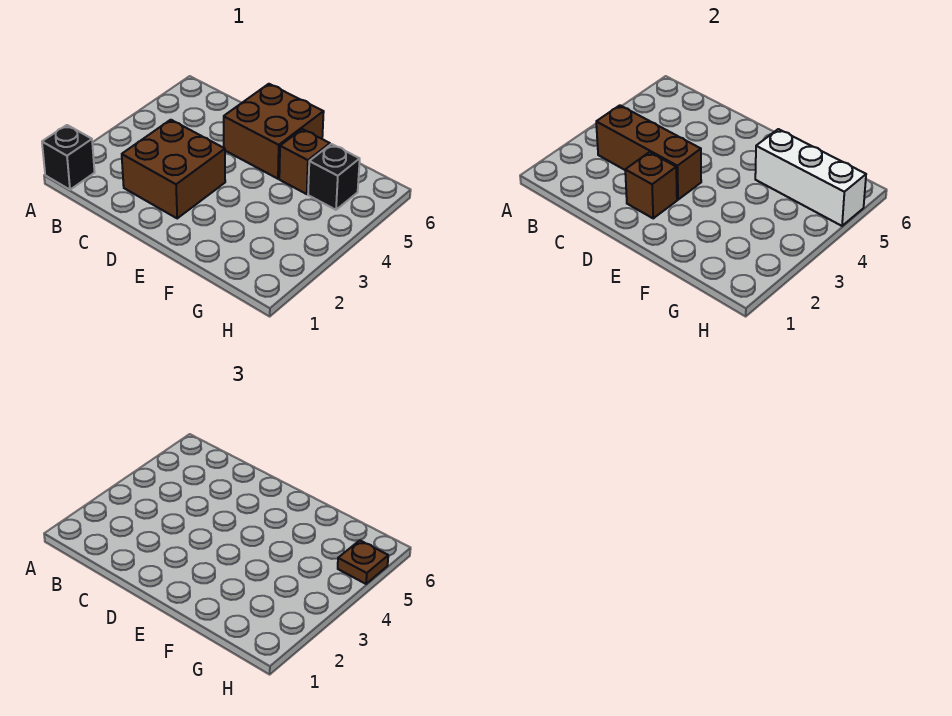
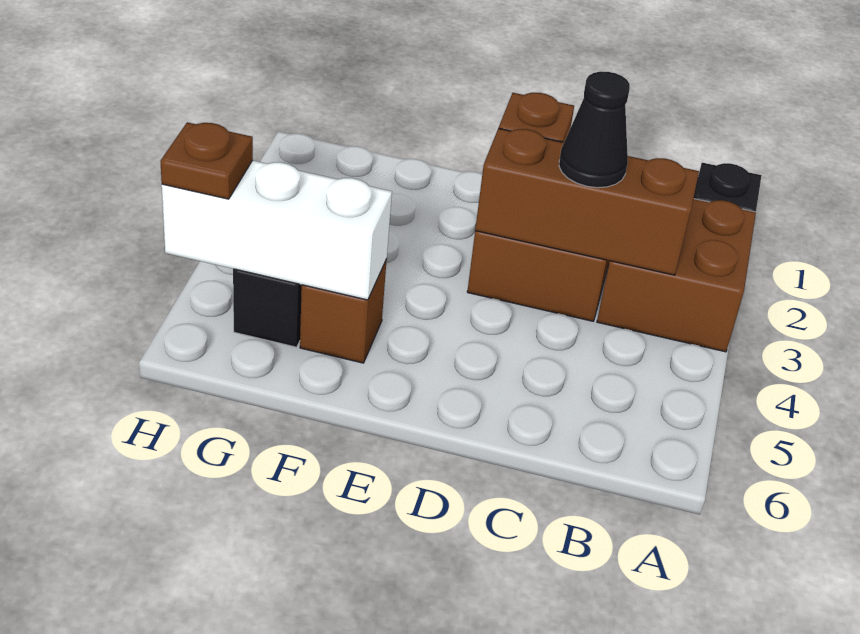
none -> black cone C3 level 3
brown brick D5:E6 level 1 -> brown brick A2:B3 level 1

